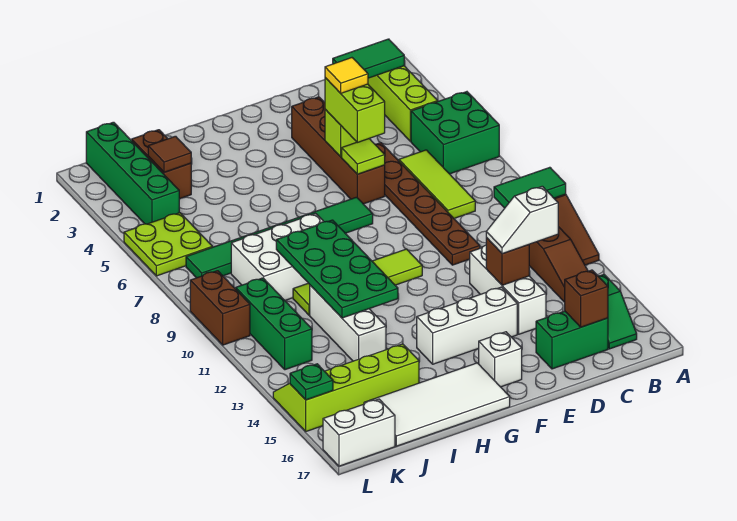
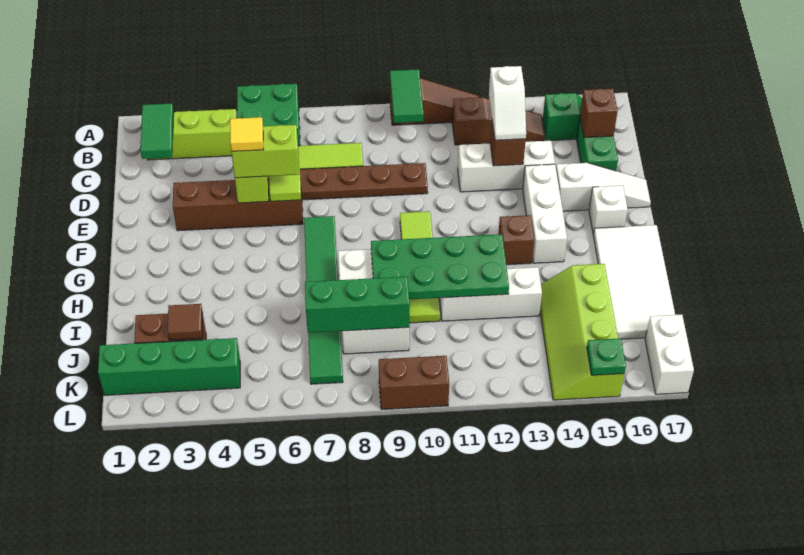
none -> white slope E15:E17 level 1 top 15
none -> brown brick G13 level 1
lime plate K5:L6 level 1 -> none
green brick K10:K12 level 1 -> green brick J7:J9 level 2

